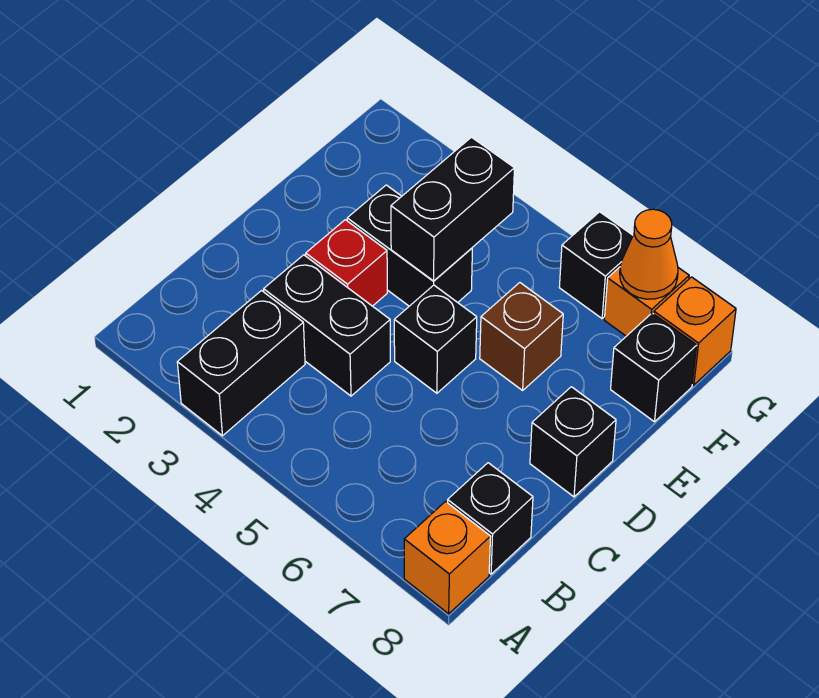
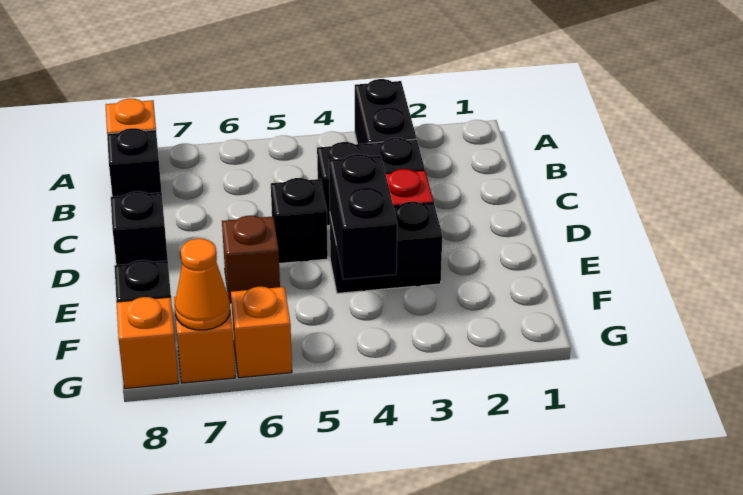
black brick G6 level 1 -> orange brick G6 level 1

